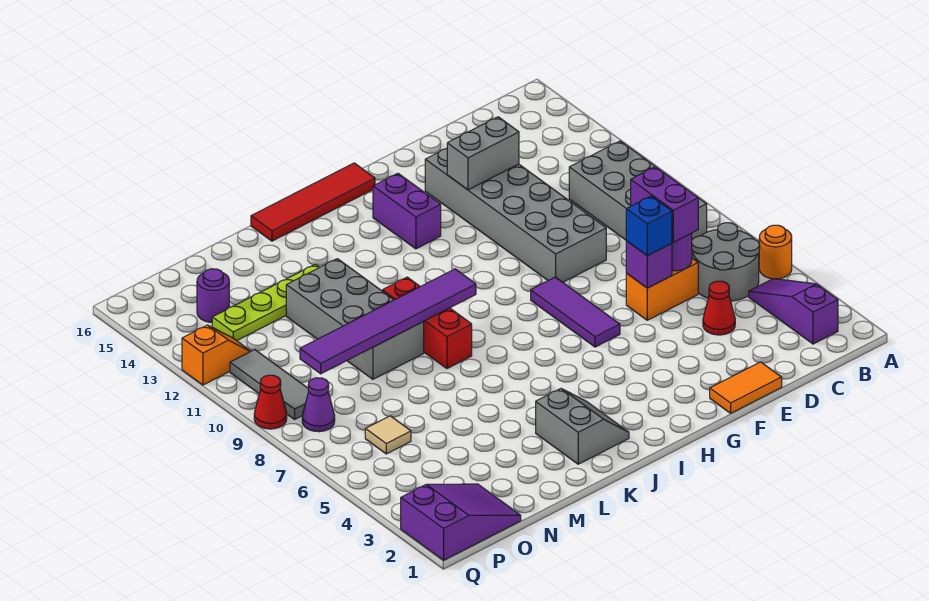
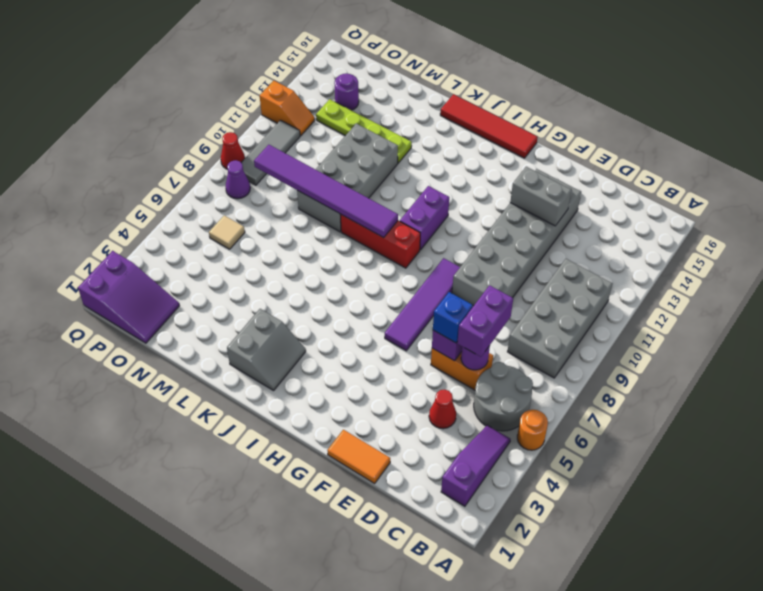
purple tile G6:G8 level 1 -> purple tile G6:G9 level 1
purple brick H13:H14 level 1 -> purple brick I10:I11 level 1
red brick K8:K10 level 1 -> red brick I9:K9 level 1

